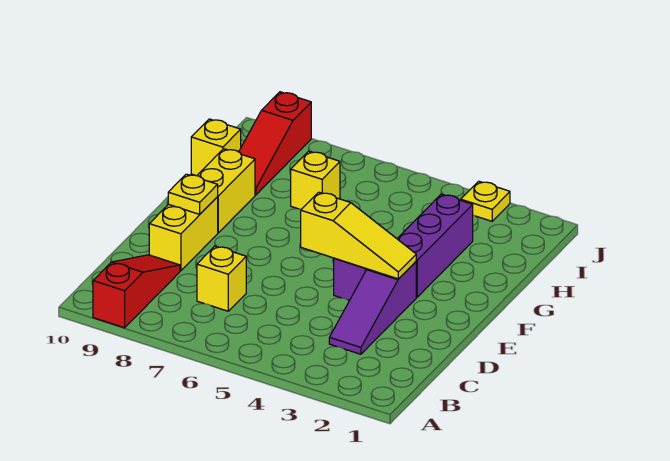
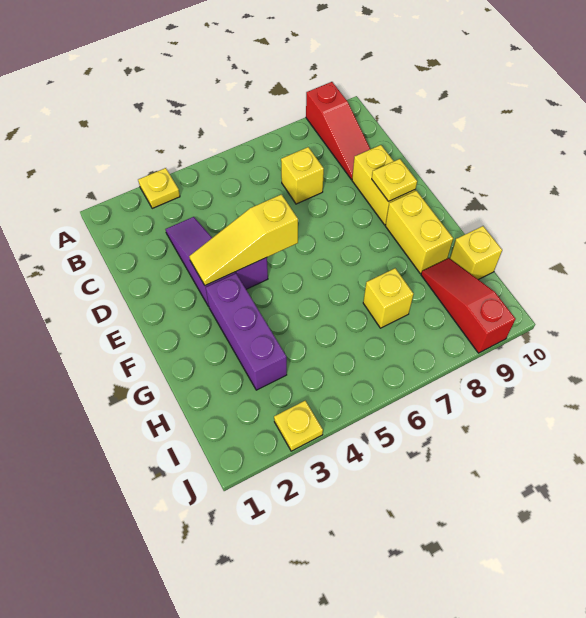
none -> yellow plate A3 level 1

